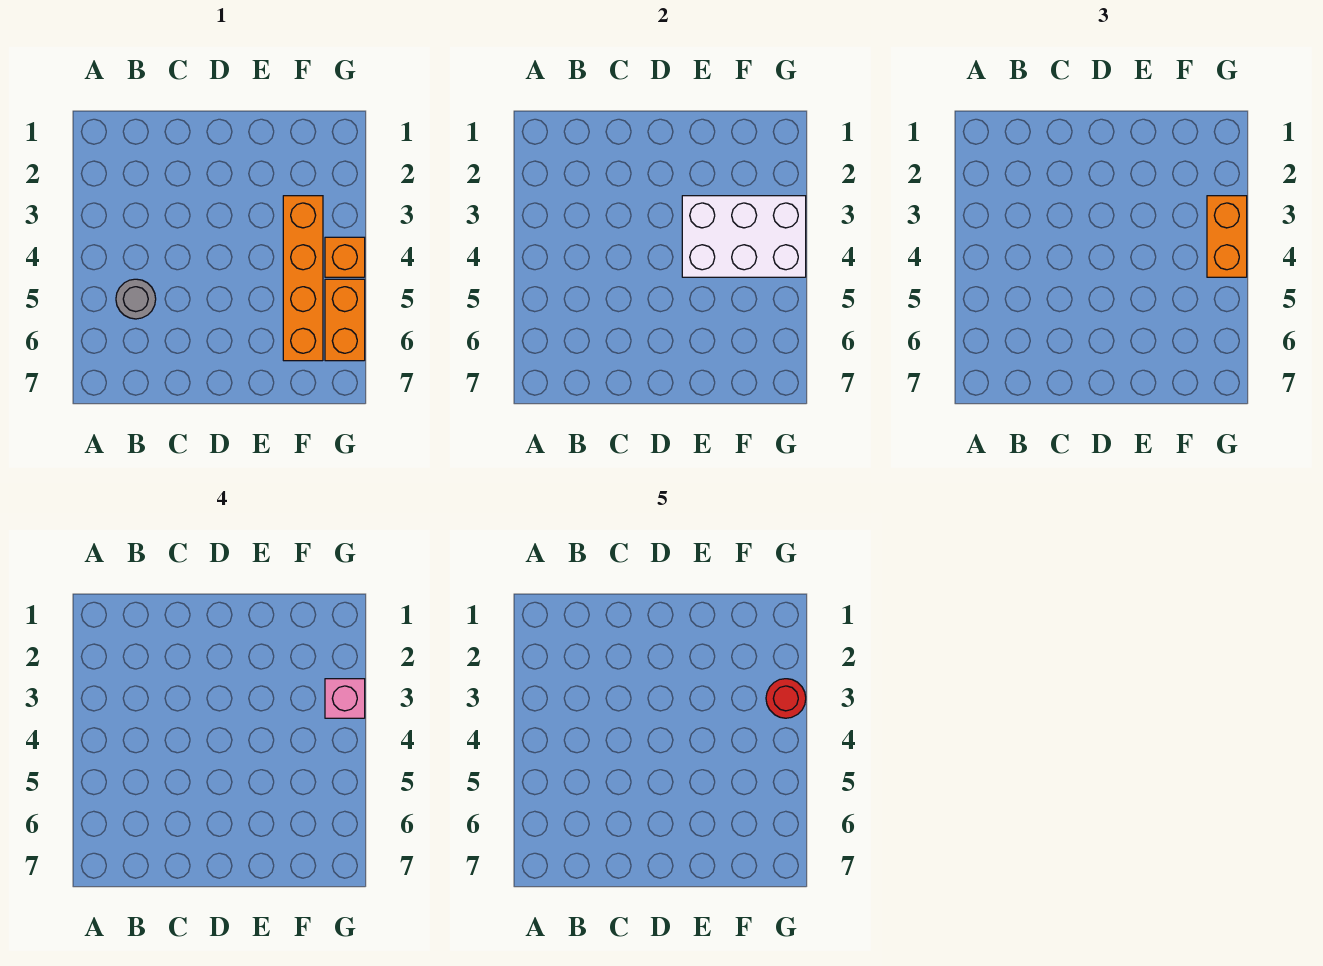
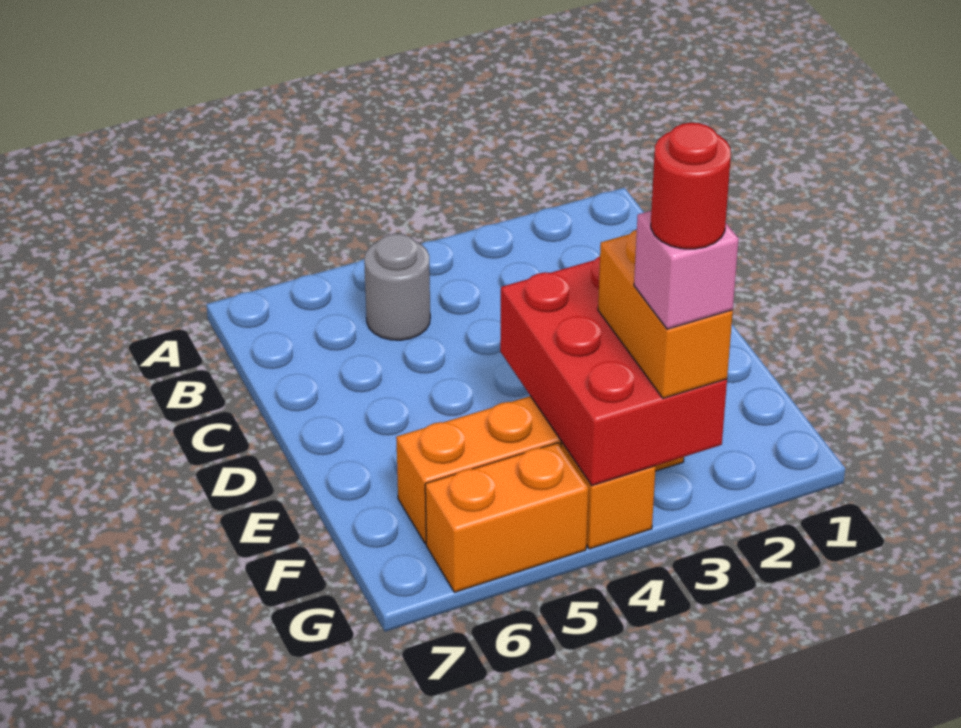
white brick E3:G4 level 2 -> red brick E3:G4 level 2
orange brick G3:G4 level 3 -> orange brick F3:G3 level 3

